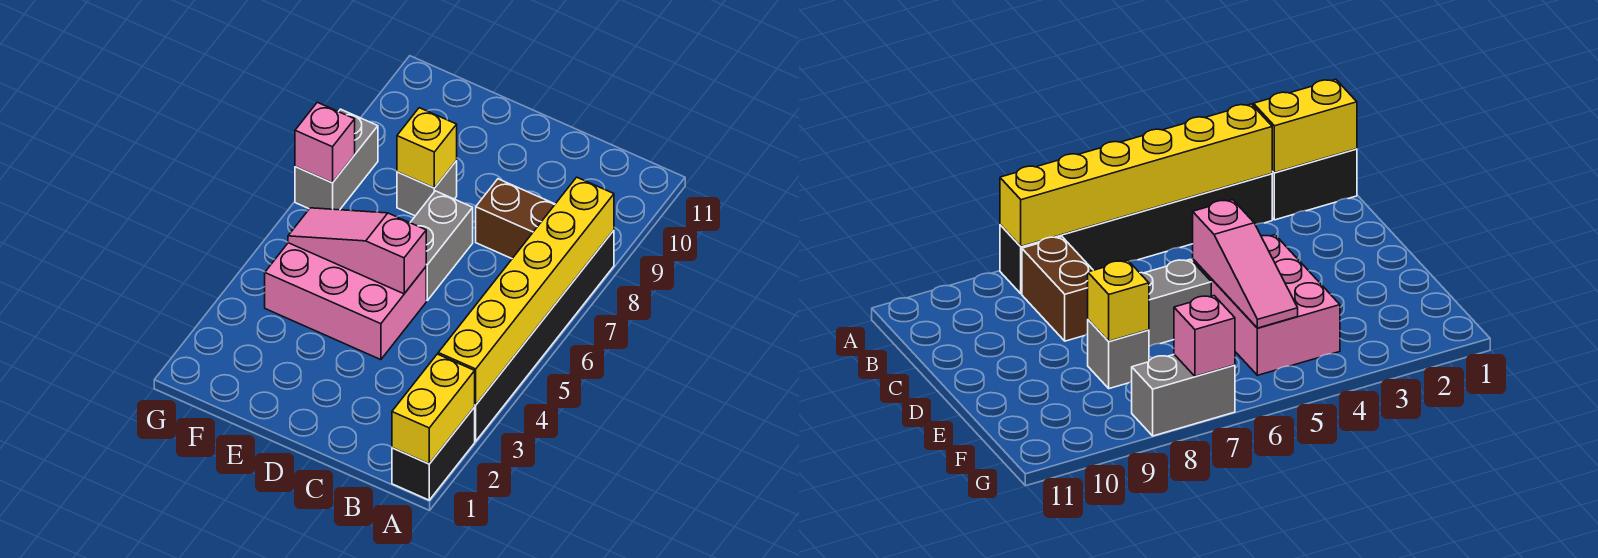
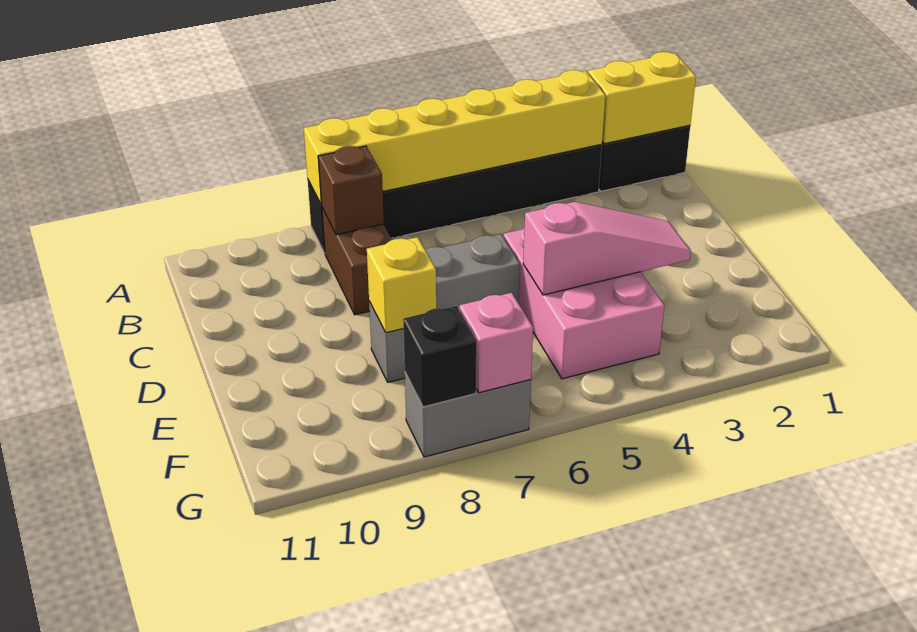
none -> brown brick B8 level 2
pink slope D5:F5 level 2 top D -> pink slope E3:E5 level 2 top 5
none -> black brick G8 level 2

